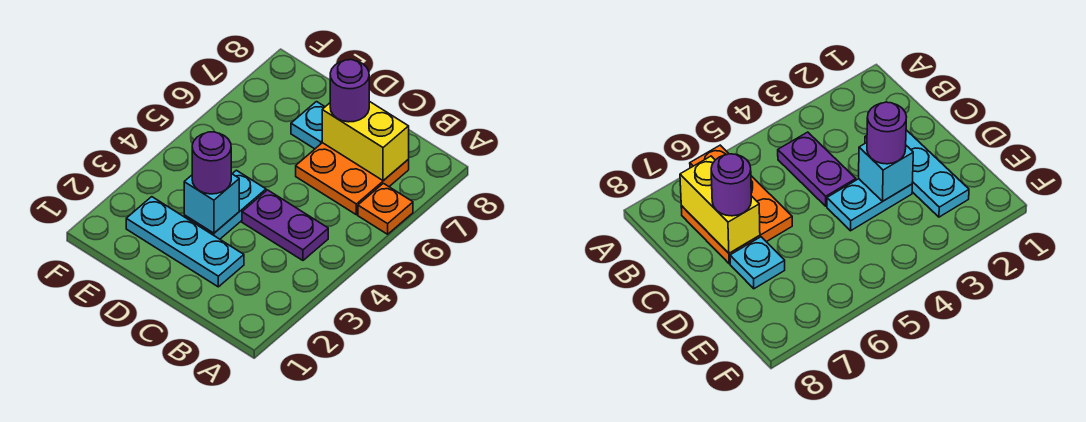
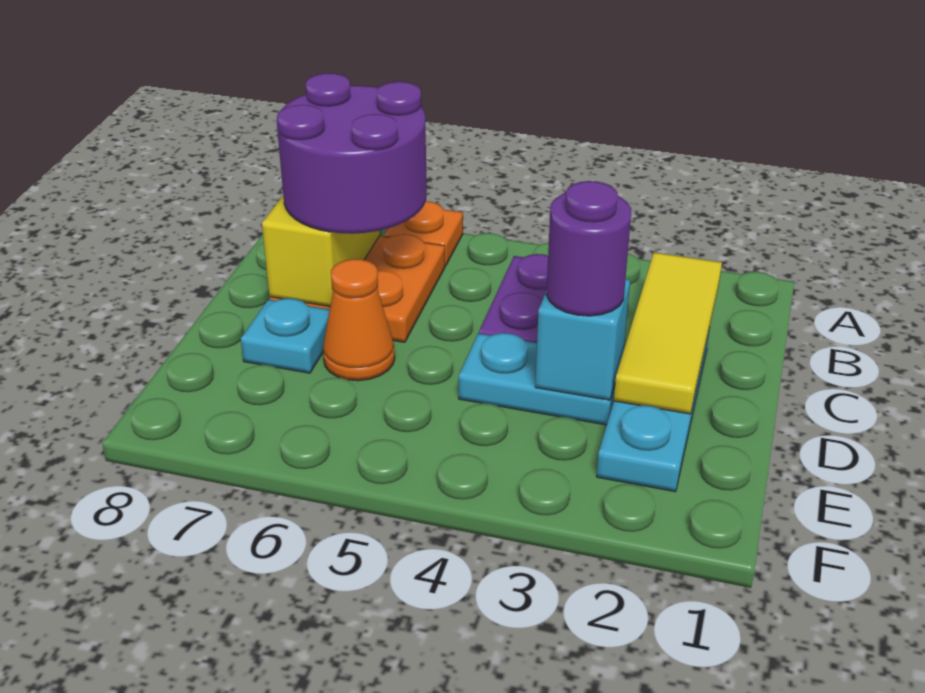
none -> yellow tile B2:D2 level 2
purple round brick C7 level 3 -> purple round brick B6:C7 level 3
none -> orange cone D6 level 1

